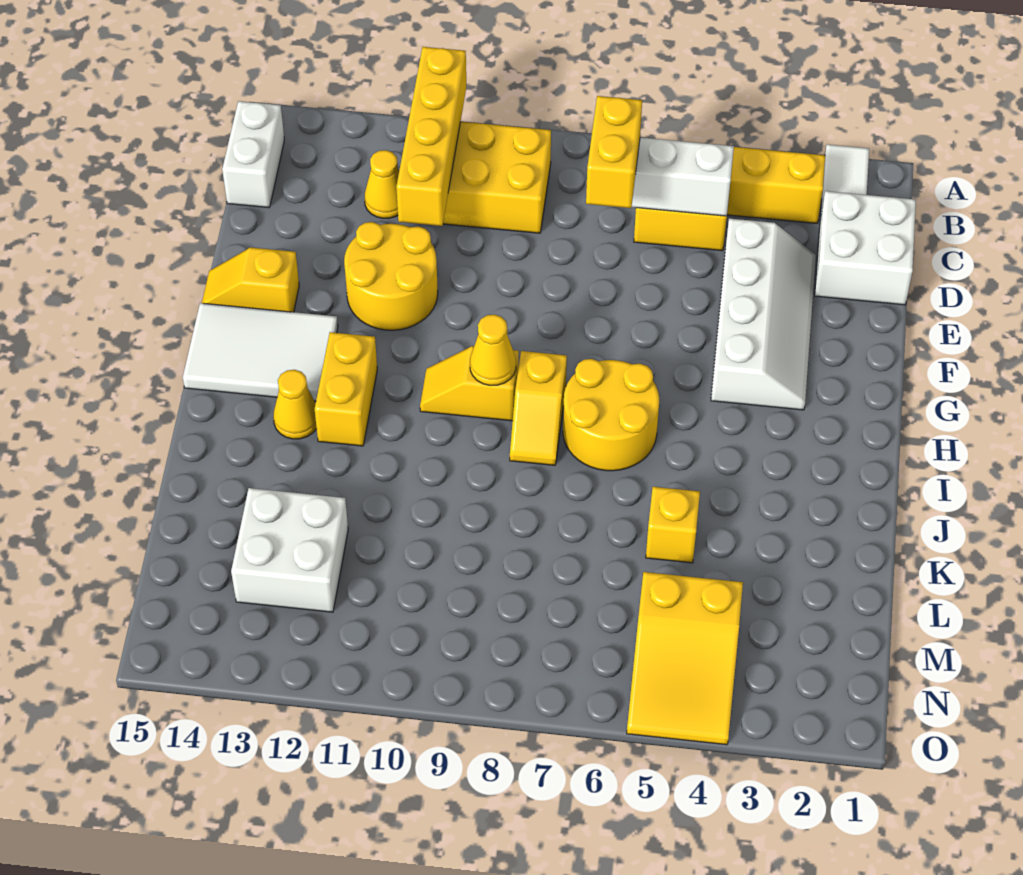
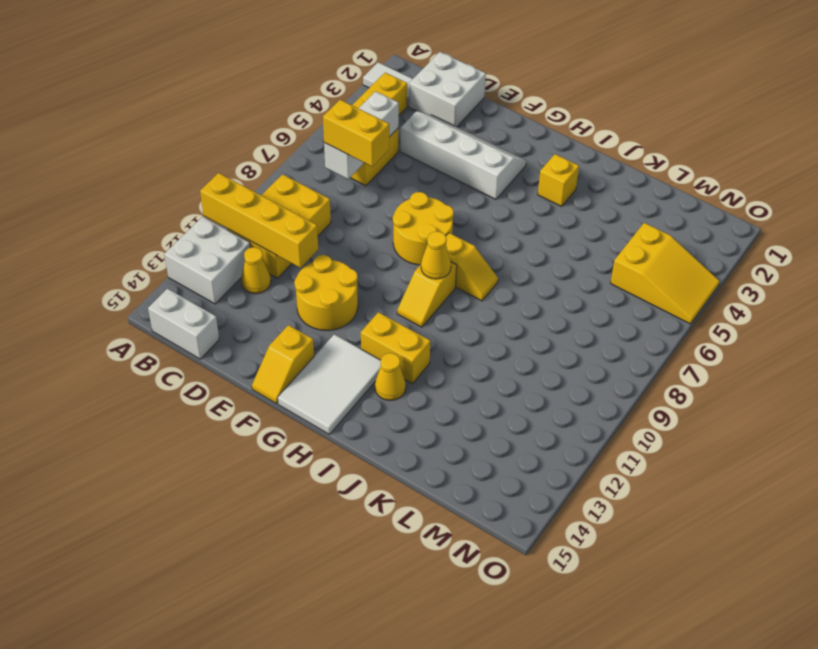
yellow round brick H6:I7 level 1 -> yellow round brick F7:G8 level 1
yellow brick K5 level 1 -> yellow brick I3 level 1
white brick L12:M13 level 1 -> white brick A12:B13 level 1

